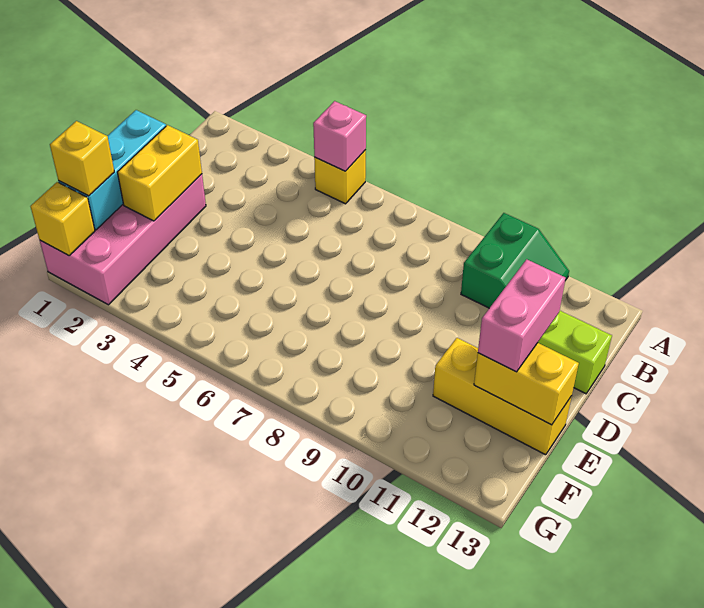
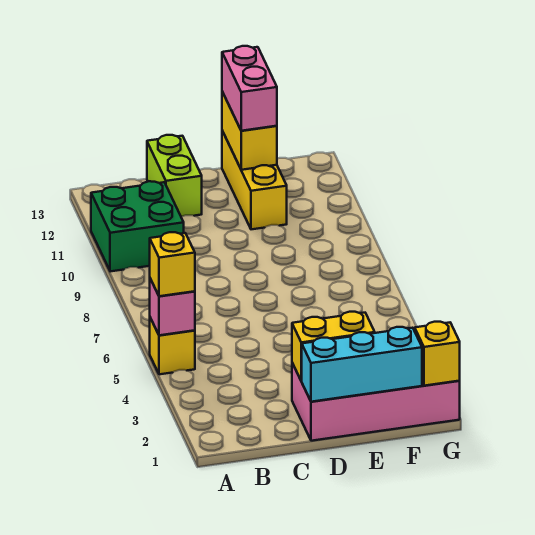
green slope A10:B11 level 1 top 10 -> green brick A10:B11 level 1
pink brick D12:E12 level 3 -> pink brick E12:E13 level 3
yellow brick F1 level 3 -> yellow brick A5 level 3

